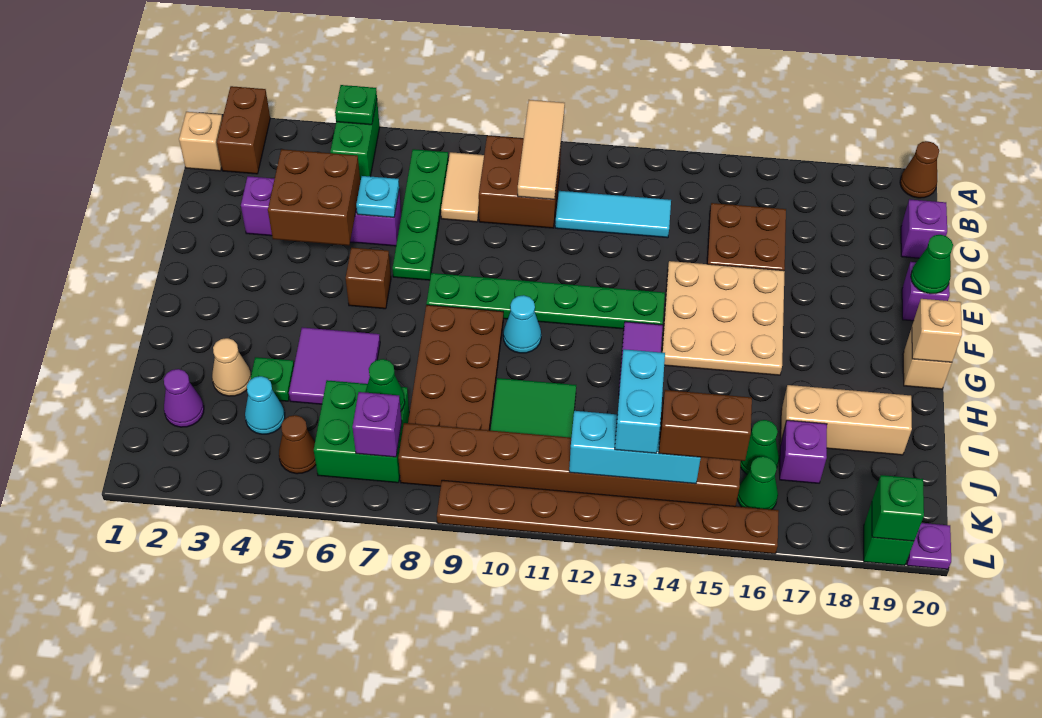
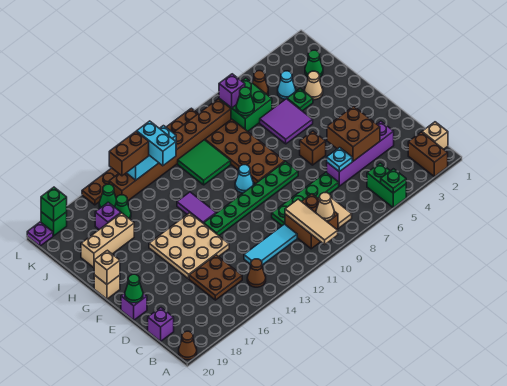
green plate B7:E7 level 1 -> green plate D7:D10 level 1
none -> tan cone B9 level 2
none -> brown cone B14 level 1
purple cone J2 level 1 -> green cone J2 level 1

